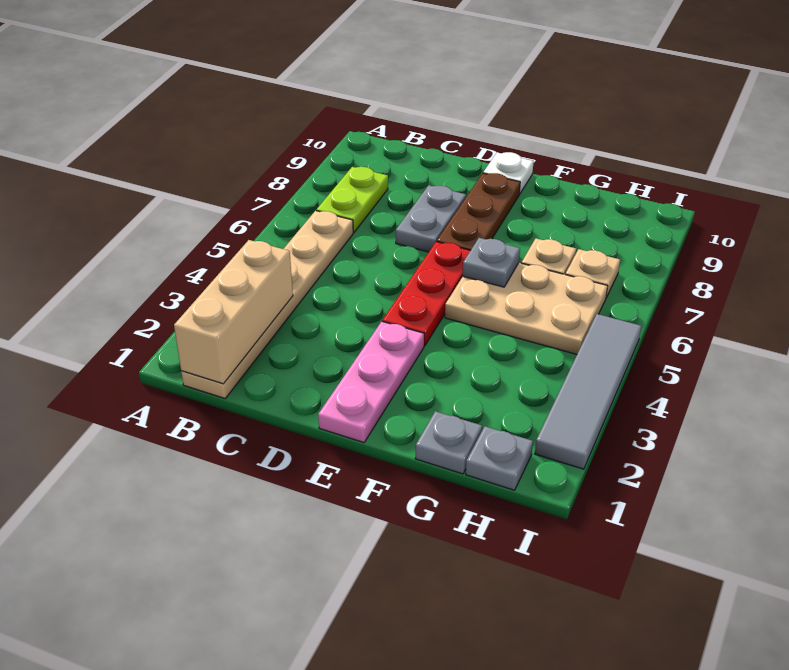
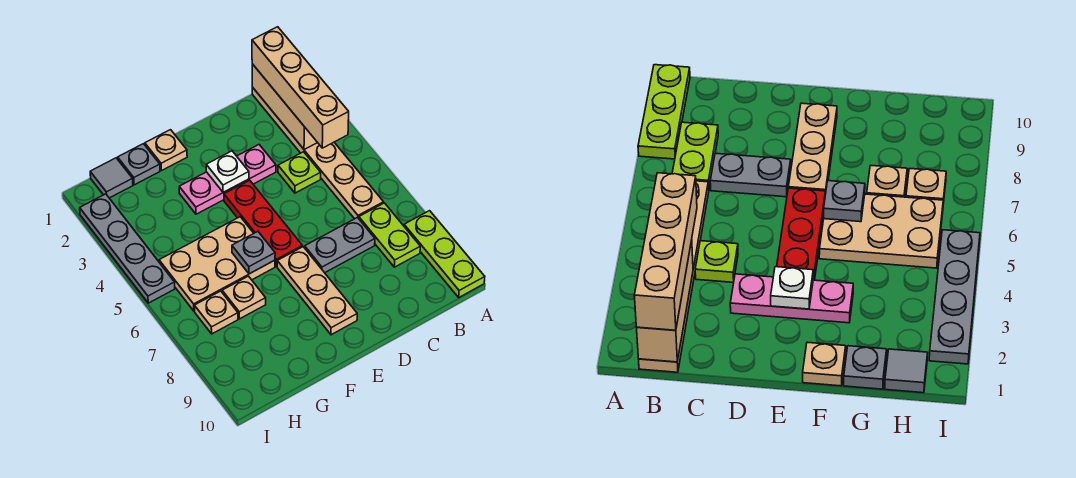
none -> lime plate A8:A10 level 1
none -> tan brick B1:B4 level 3
none -> lime plate C4 level 1
grey plate D7:D8 level 1 -> grey plate C7:D7 level 1
pink plate E1:E3 level 1 -> pink plate D3:F3 level 1
brown plate E7:E9 level 1 -> tan plate E7:E9 level 1
white plate E10 level 1 -> white plate E3 level 2
none -> tan plate F1 level 1
grey plate H1 level 1 -> grey tile H1 level 1
grey tile I2:I5 level 1 -> grey plate I2:I5 level 1

